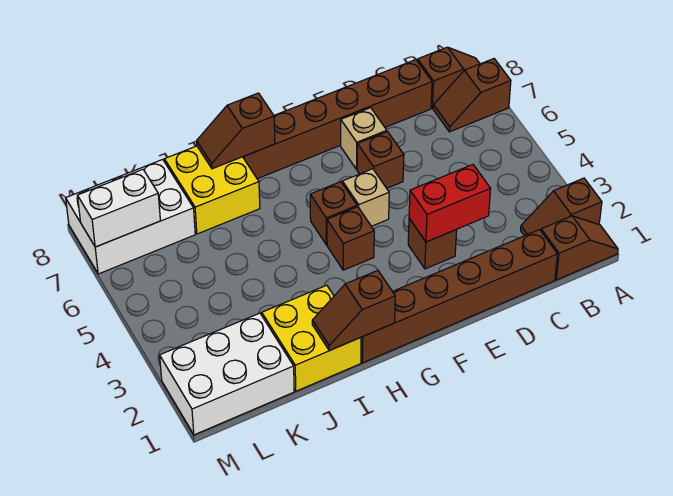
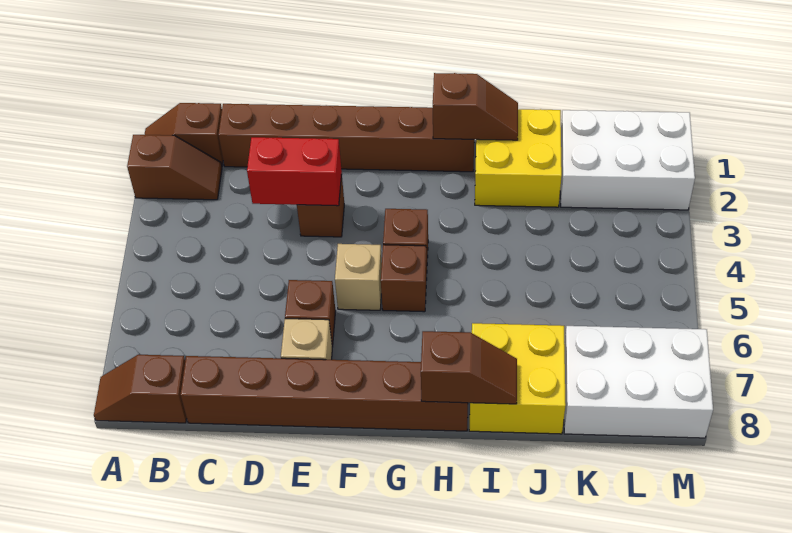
brown slope A7:B7 level 1 top A -> none
white brick L7:M7 level 2 -> none

